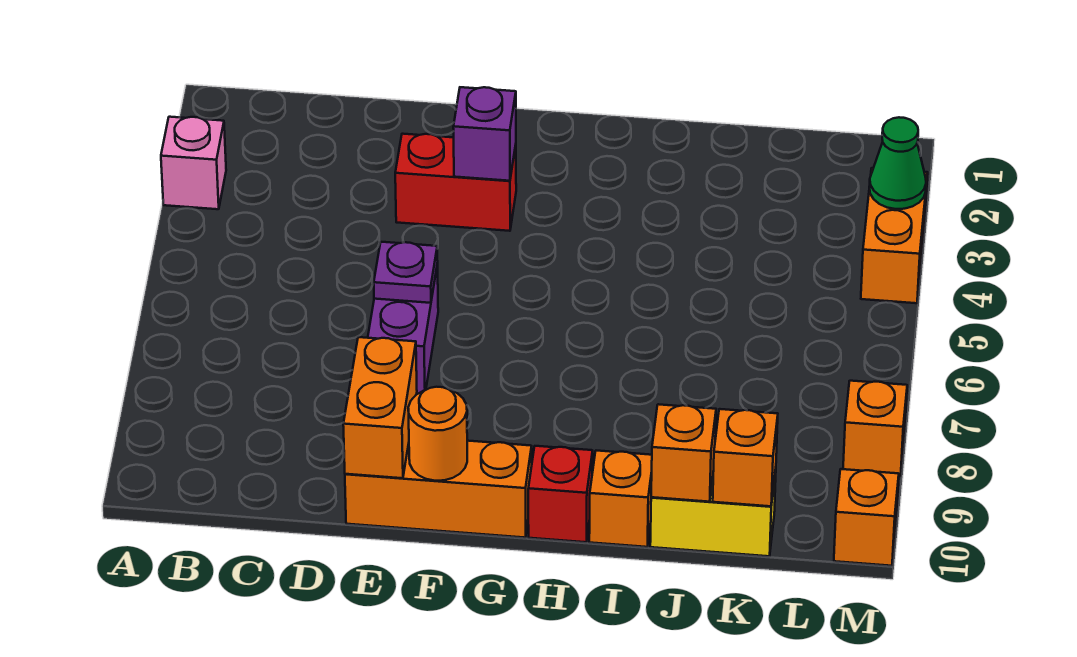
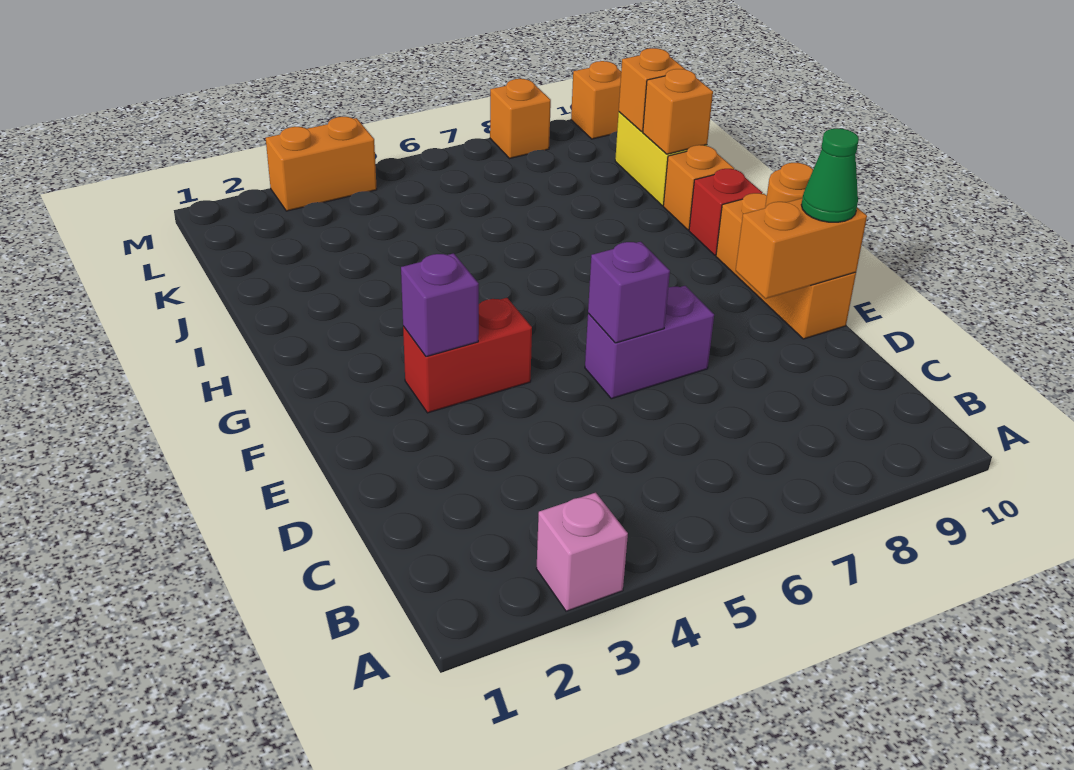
red brick E3:F3 level 1 -> red brick F3:F4 level 1
purple plate E6 level 2 -> purple brick E6 level 2
green cone M3 level 2 -> green cone E10 level 3

